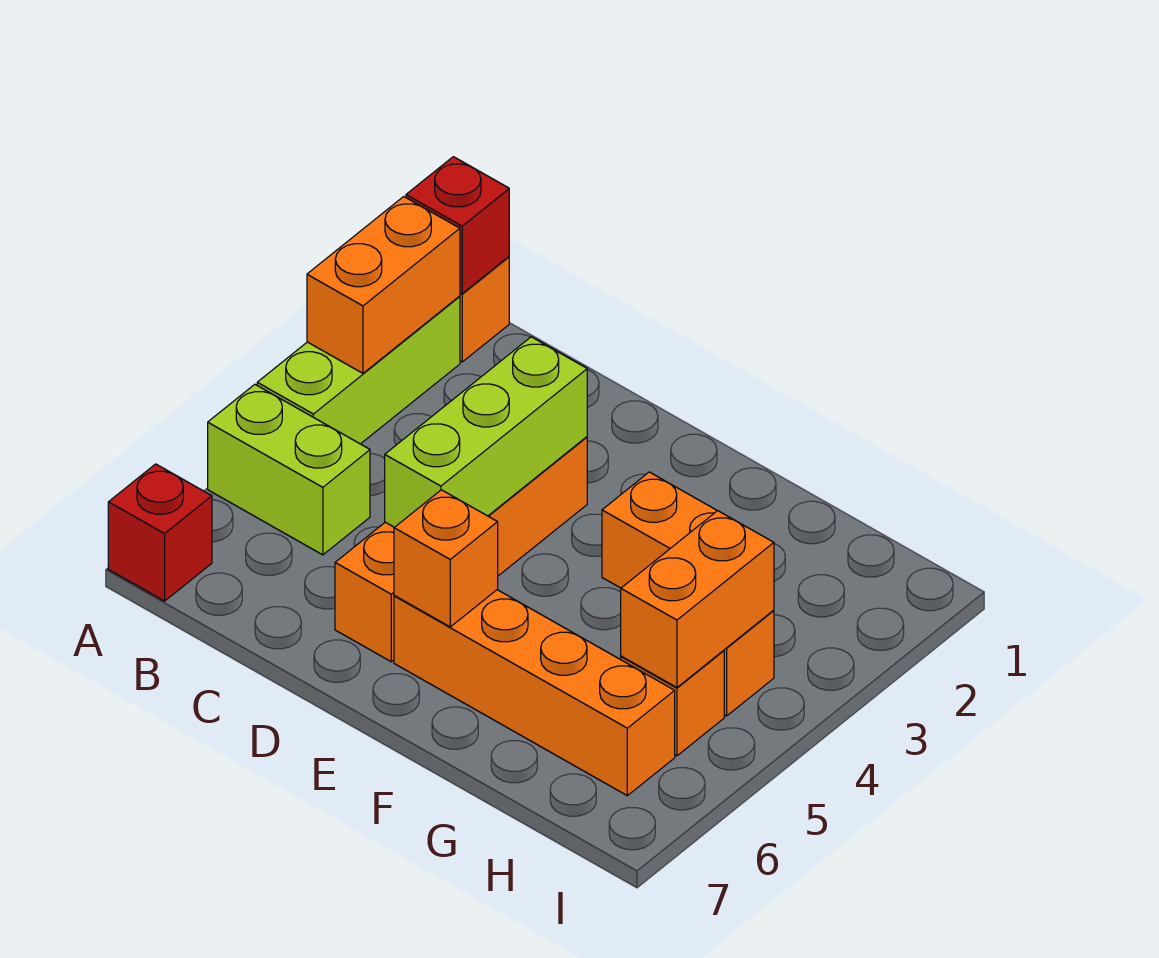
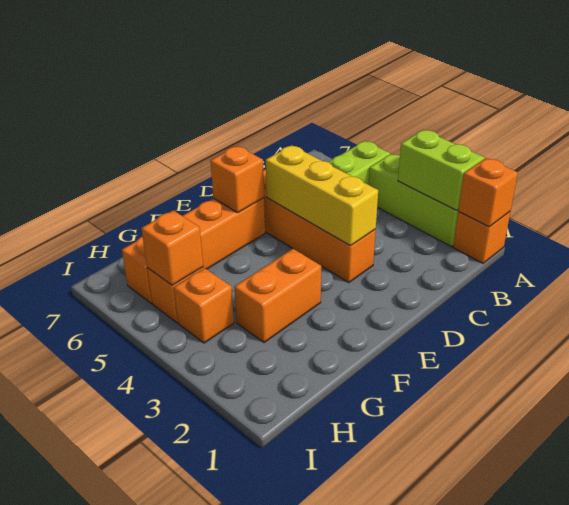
red brick A1 level 2 -> orange brick A1 level 2
orange brick A2:A3 level 2 -> lime brick A2:A3 level 2
red brick A7 level 1 -> none
lime brick D3:D5 level 2 -> yellow brick D3:D5 level 2
orange brick H4:H5 level 2 -> orange brick H5 level 2

